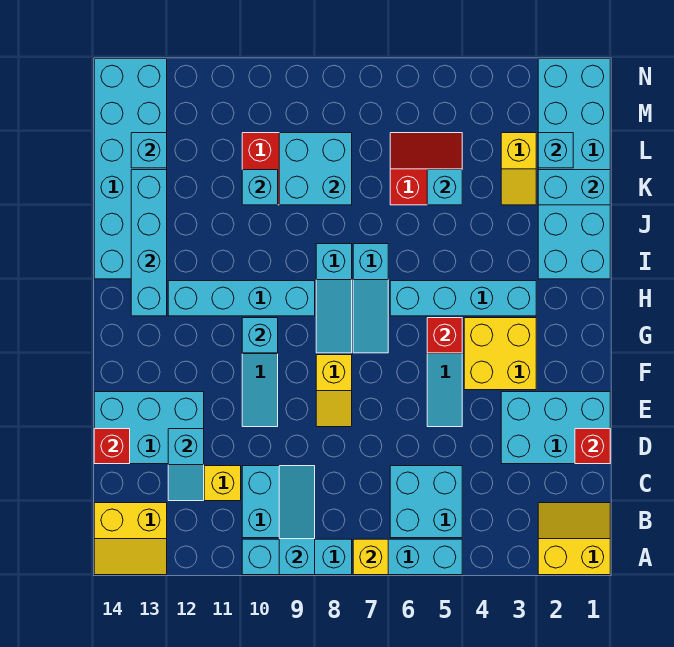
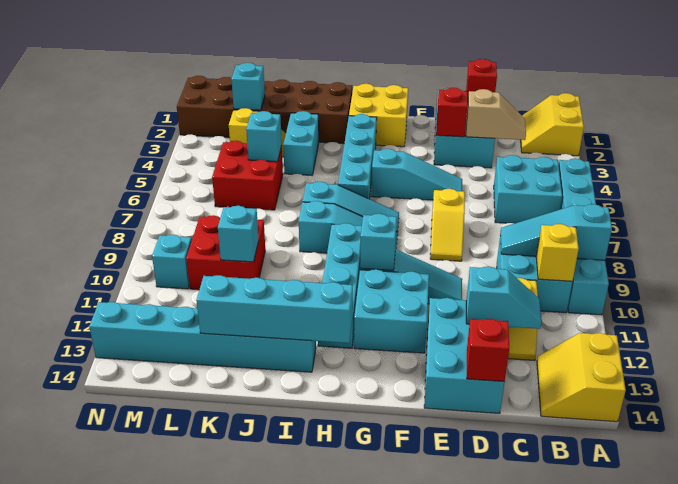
yellow brick A7 level 2 -> yellow brick B10 level 2
yellow slope A13:B14 level 1 top B -> yellow slope A13:B14 level 1 top A
none -> tan slope C3:D3 level 2 top D
yellow slope E8:F8 level 1 top F -> yellow slope E7:E8 level 1 top 7
yellow brick F3:G4 level 1 -> yellow brick G1:H2 level 1
red brick G5 level 2 -> red brick E3 level 2
cyan brick I1:N2 level 1 -> brown brick I1:N2 level 1
cyan brick I13:N14 level 1 -> cyan brick I13:N13 level 1
cyan brick K1:K2 level 2 -> cyan brick J3:J4 level 1
red slope K5:L6 level 1 top K -> red brick K5:L6 level 1
cyan brick K8:L9 level 2 -> cyan brick F11:G12 level 1
cyan brick L13 level 2 -> cyan brick M10 level 1

